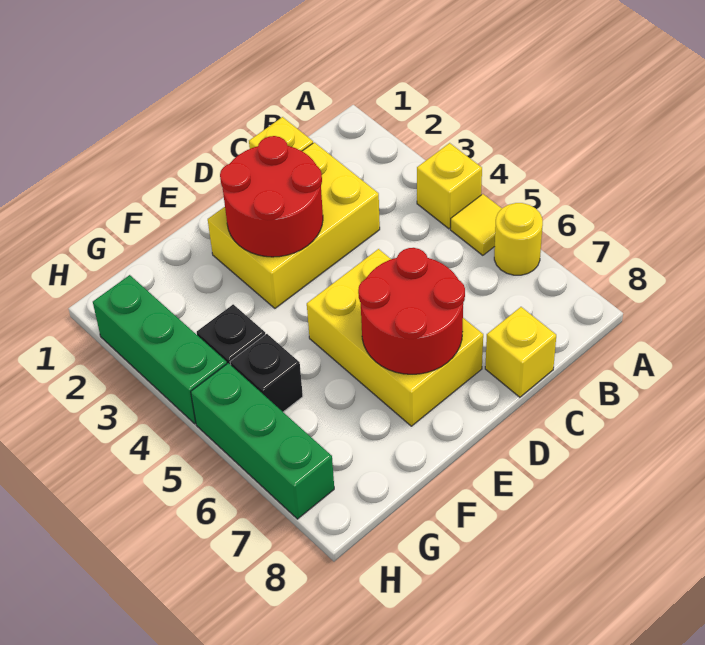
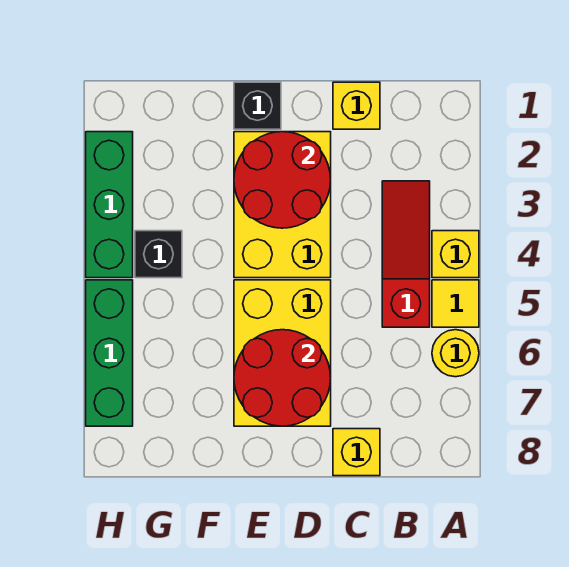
none -> red slope B3:B5 level 1 top 5
yellow brick C2:E3 level 1 -> yellow brick D2:E4 level 1
black brick G5 level 1 -> black brick E1 level 1

